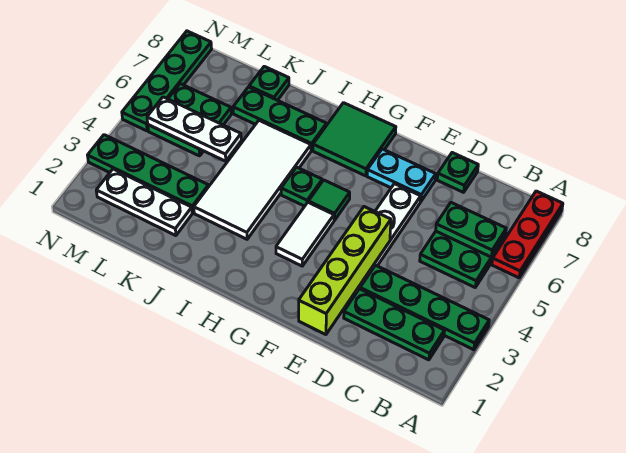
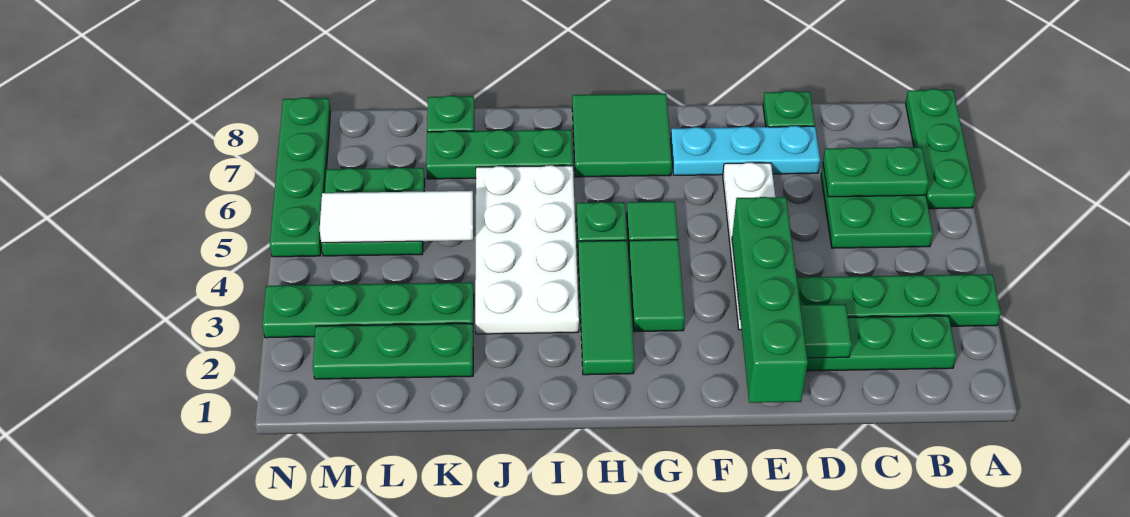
red plate A6:A8 level 1 -> green plate A6:A8 level 1
none -> green tile D2 level 2
lime brick E1:E4 level 2 -> green brick E1:E4 level 2
cyan plate E7:F7 level 1 -> cyan plate D7:F7 level 1
white tile G3:G4 level 1 -> green tile G3:G4 level 1
none -> green tile H2:H4 level 1
white tile I3:J6 level 1 -> white plate I3:J6 level 1
white plate K2:M2 level 1 -> green plate K2:M2 level 1
white plate K5:M5 level 2 -> white tile K5:M5 level 2

